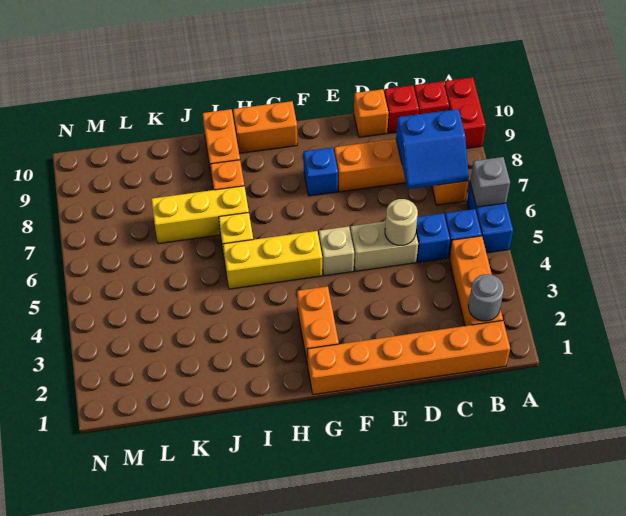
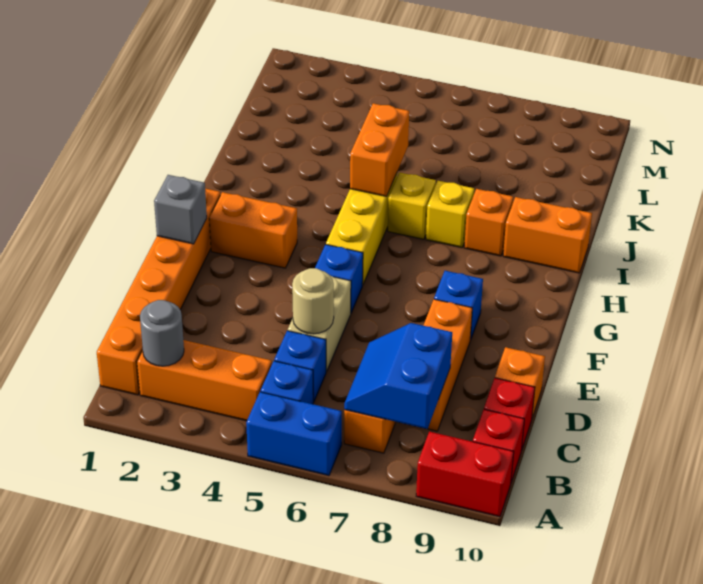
grey brick A6 level 2 -> grey brick F1 level 2
tan brick F5 level 1 -> blue brick F5 level 1
orange brick G10:H10 level 1 -> orange brick I5:J5 level 2
yellow brick I7:K7 level 1 -> yellow brick I7 level 1

